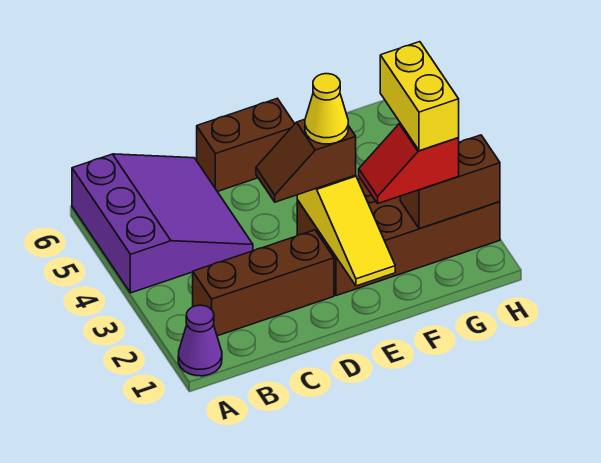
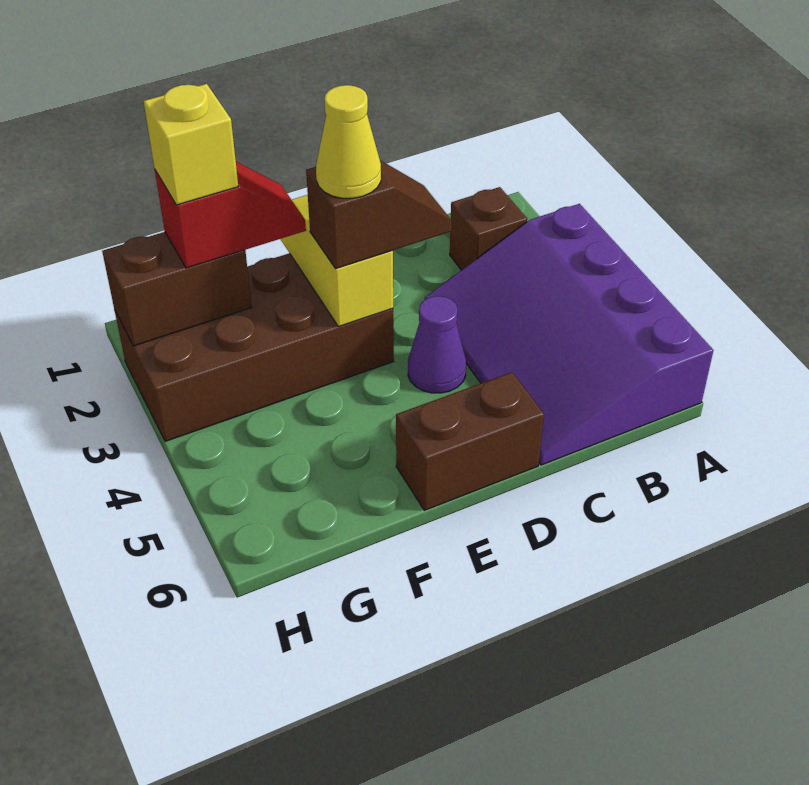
purple cone A1 level 1 -> purple cone D4 level 1
purple slope A4:C6 level 1 top A -> purple slope A3:C6 level 1 top A
brown brick B2:D2 level 1 -> brown brick B2 level 1
yellow brick G2:G3 level 4 -> yellow brick G2 level 4

